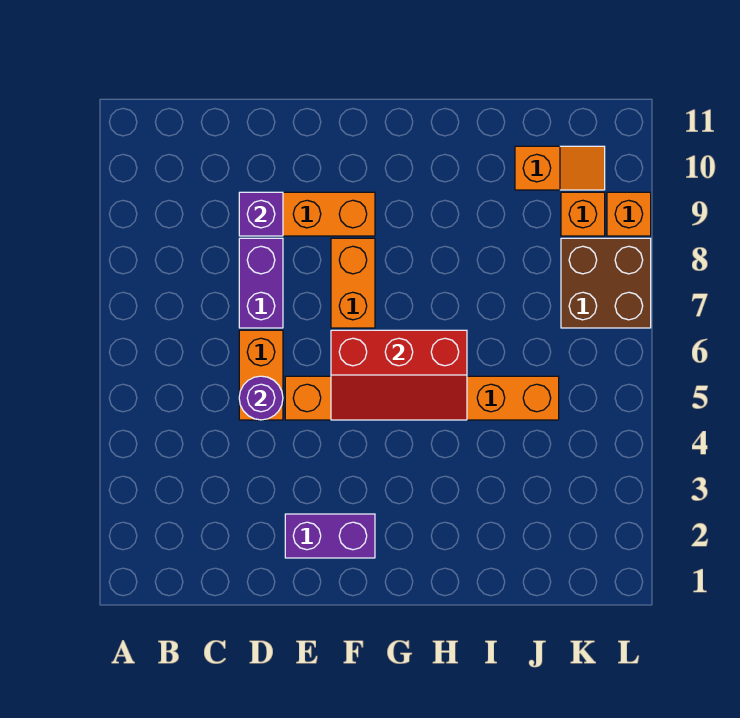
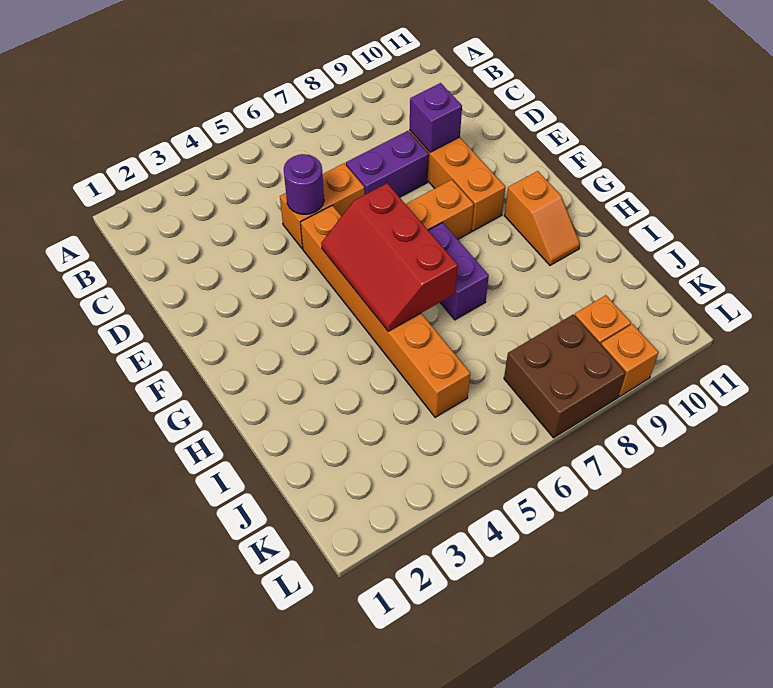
purple brick E2:F2 level 1 -> purple brick G7:H7 level 1
orange slope J10:K10 level 1 top J -> orange slope G10:H10 level 1 top G

